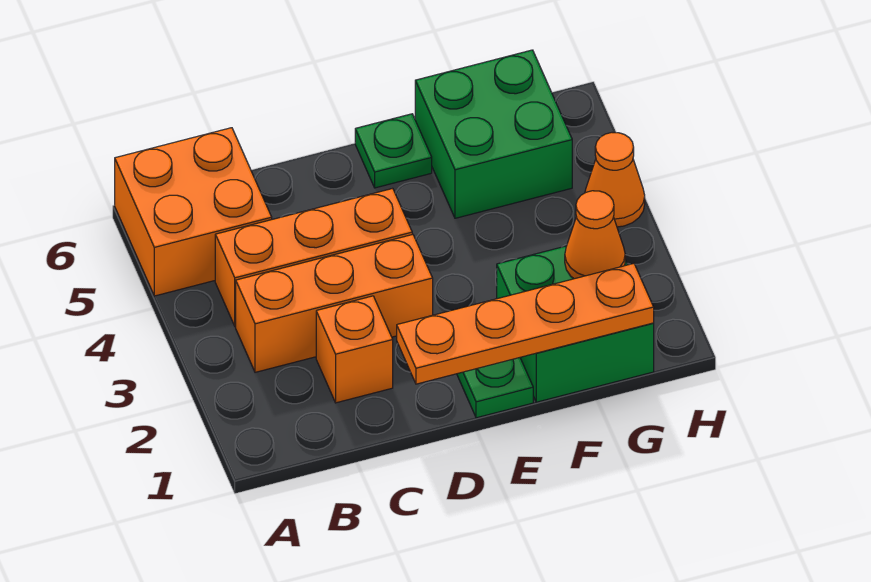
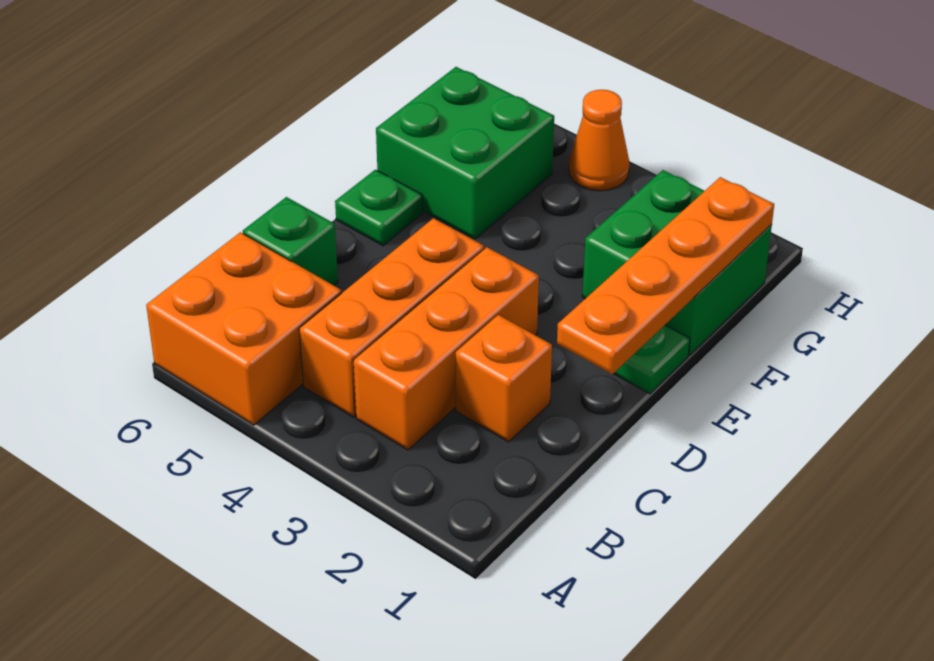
none -> green brick C6 level 1
orange cone G2 level 2 -> none

